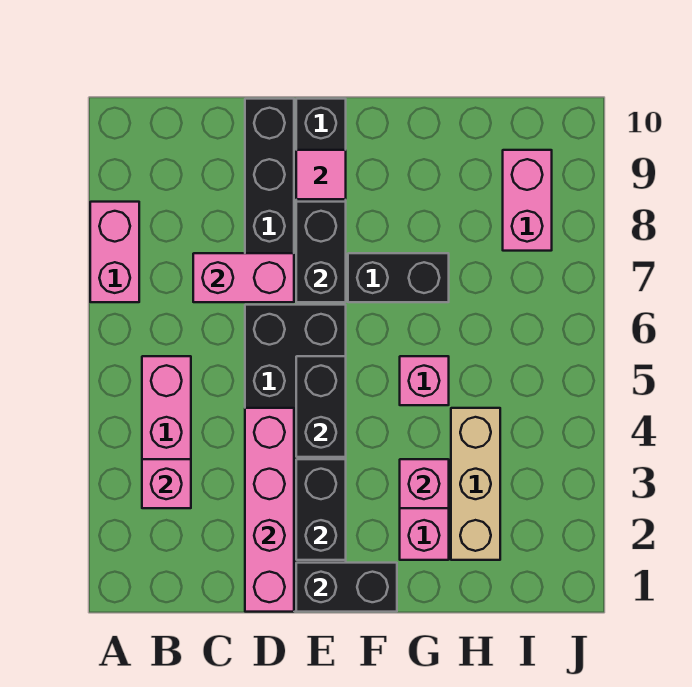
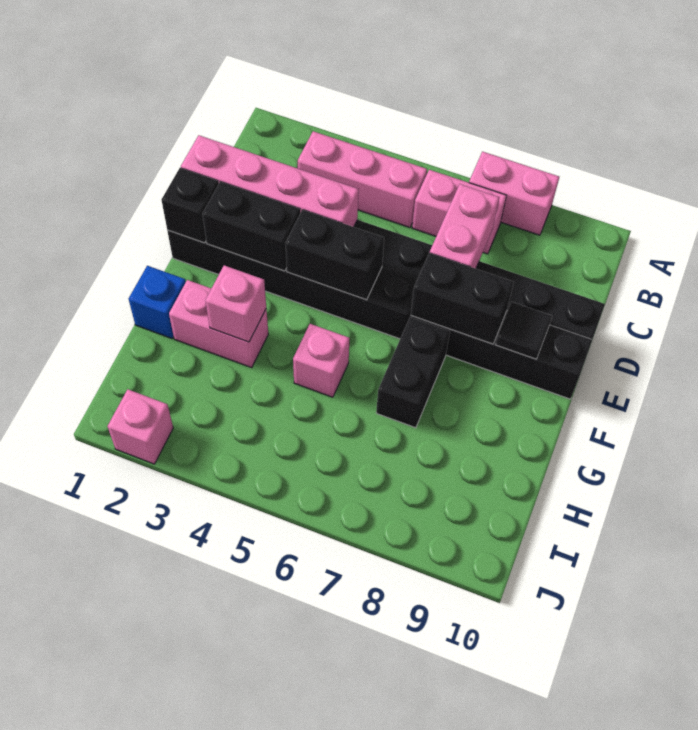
pink brick B3 level 2 -> pink brick J2 level 1
black brick E1:F1 level 2 -> black brick E1 level 2
pink tile E9 level 2 -> black tile E9 level 2
none -> blue brick G1 level 1
tan brick H2:H4 level 1 -> none
pink brick I8:I9 level 1 -> pink brick B6:B7 level 1

